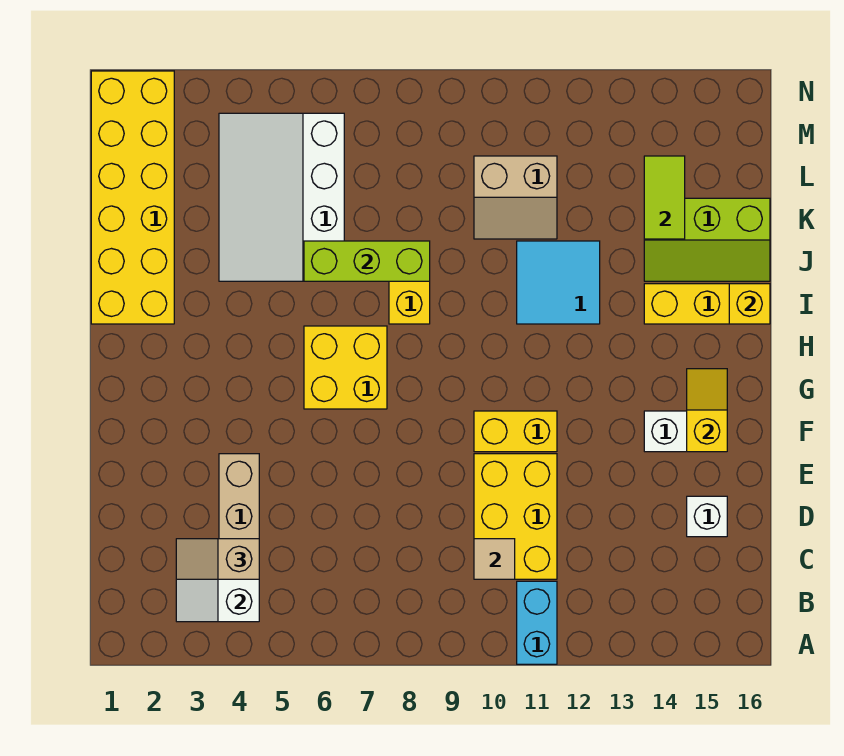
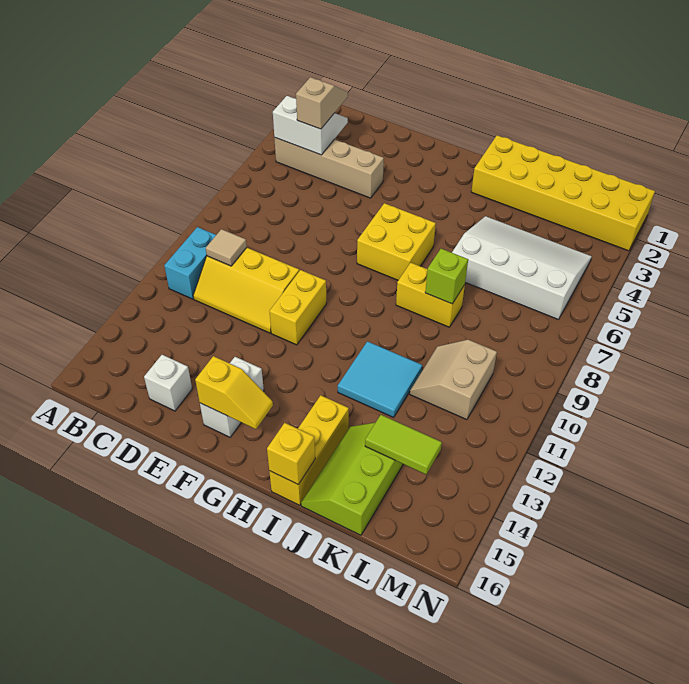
cyan brick A11:B11 level 1 -> cyan brick B10:B11 level 1
yellow brick C10:E11 level 1 -> yellow slope C10:E11 level 1 top 10
lime brick J6:J8 level 2 -> lime brick J8 level 2

